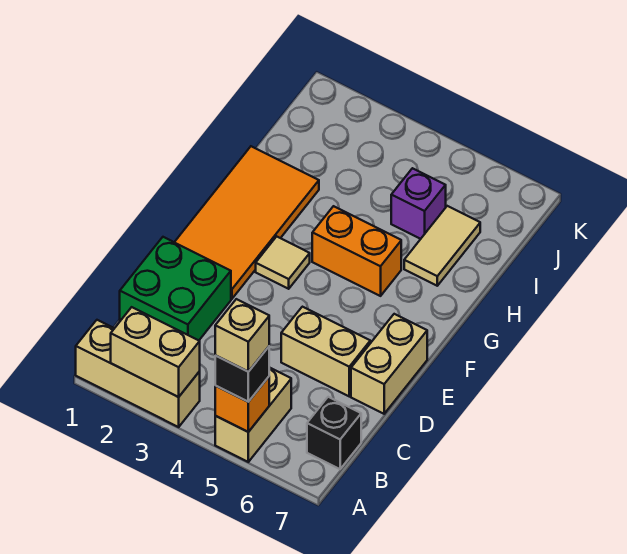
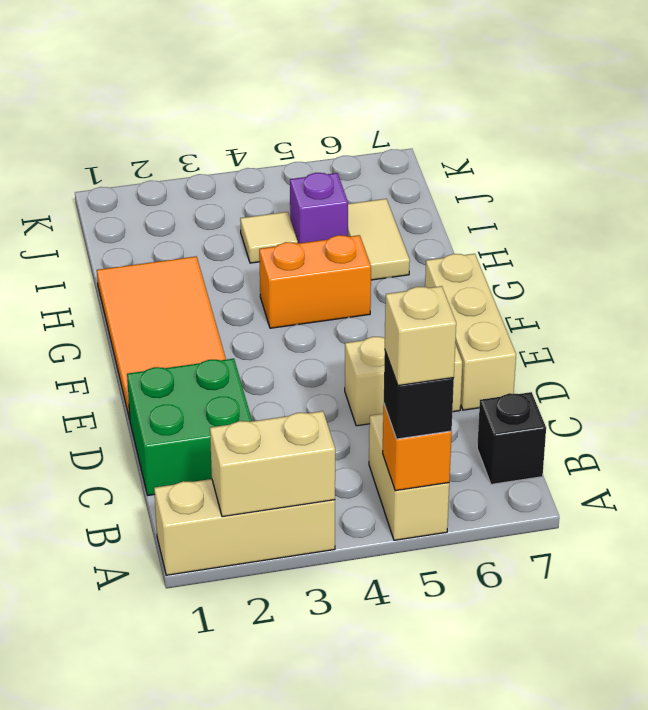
tan brick D7:E7 level 1 -> tan brick D7:F7 level 1
tan tile F3 level 1 -> tan tile I4 level 1

